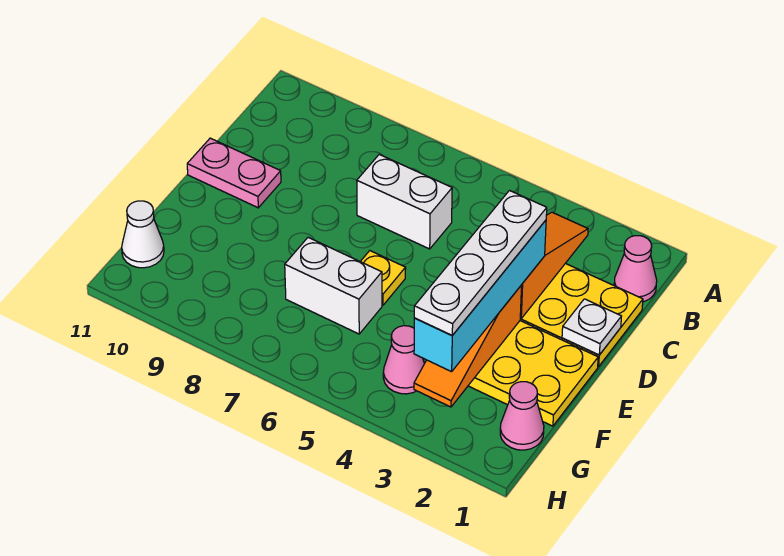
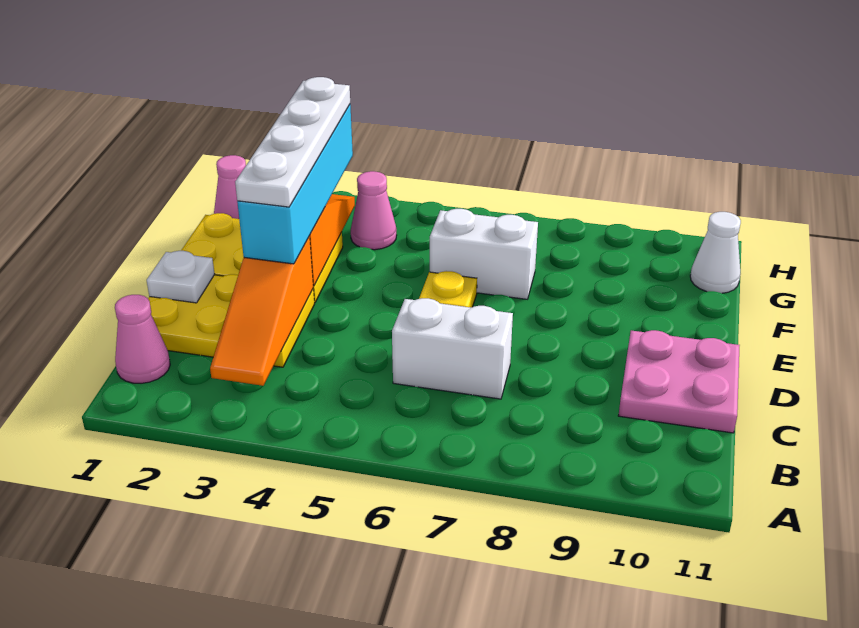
pink plate D10:D11 level 1 -> pink plate C10:D11 level 1

